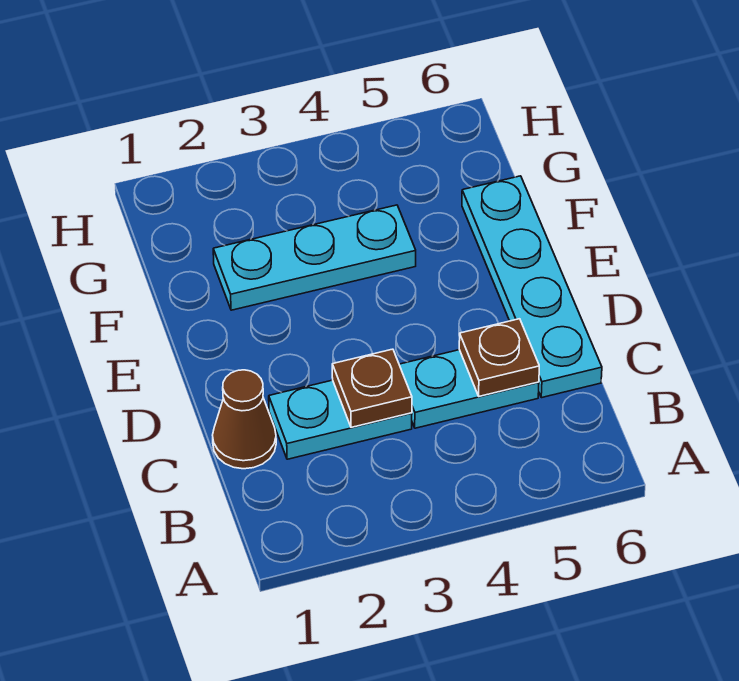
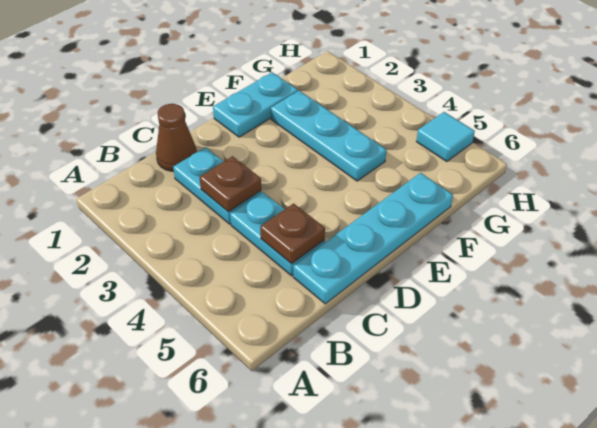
none -> cyan plate E1:F1 level 1
none -> cyan tile H5 level 1

